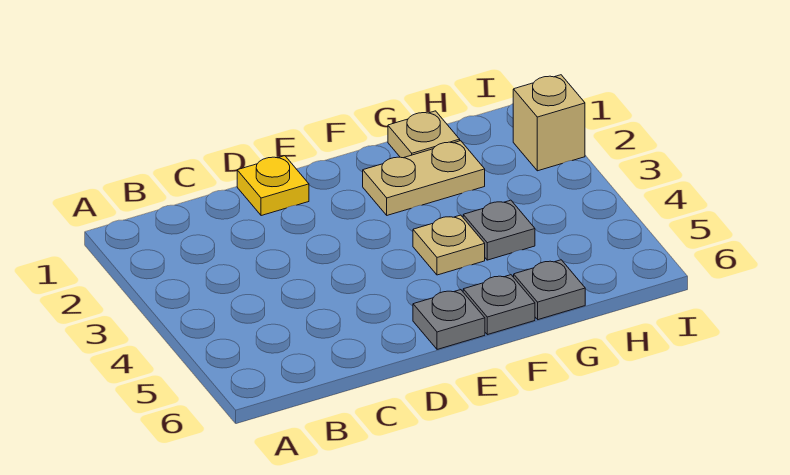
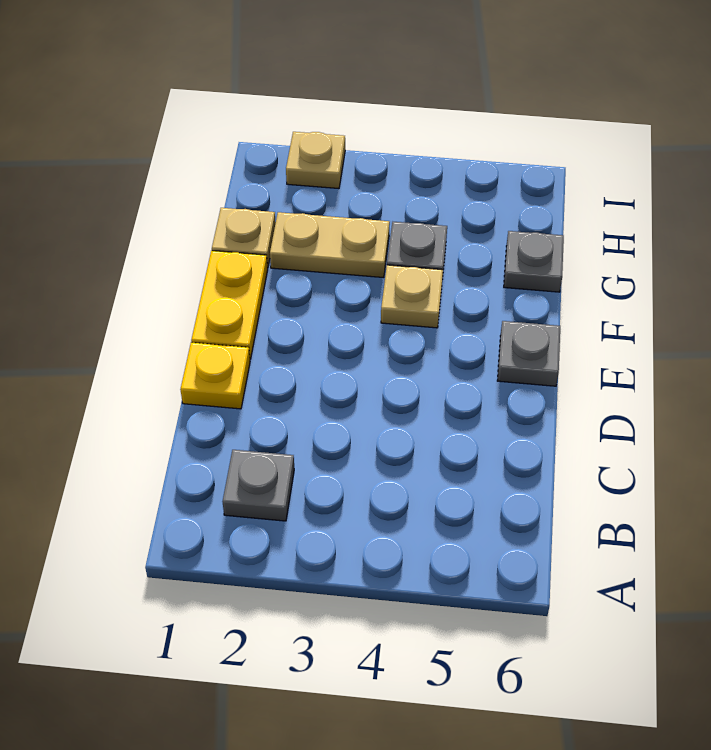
none -> yellow plate E1:F1 level 1
tan plate F2:G2 level 1 -> tan plate G2:G3 level 1
grey plate F6 level 1 -> grey plate B2 level 1
tan brick I2 level 1 -> tan plate I2 level 1

